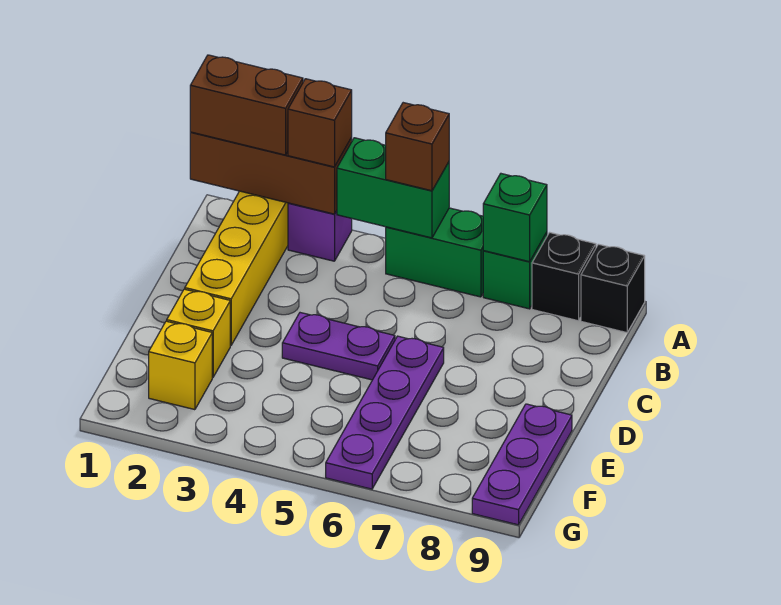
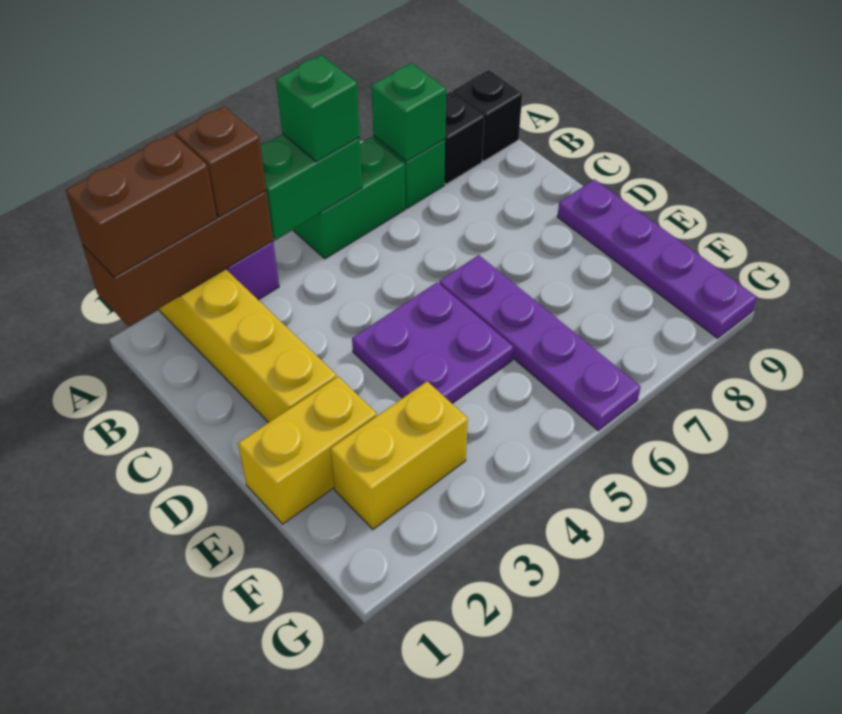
brown brick A5 level 3 -> green brick A5 level 3
purple plate D4:D5 level 1 -> purple plate D4:E5 level 1
yellow brick E2 level 1 -> yellow brick E1:E2 level 1
purple plate E9:G9 level 1 -> purple plate D9:G9 level 1
yellow brick F2 level 1 -> yellow brick F2:F3 level 1

